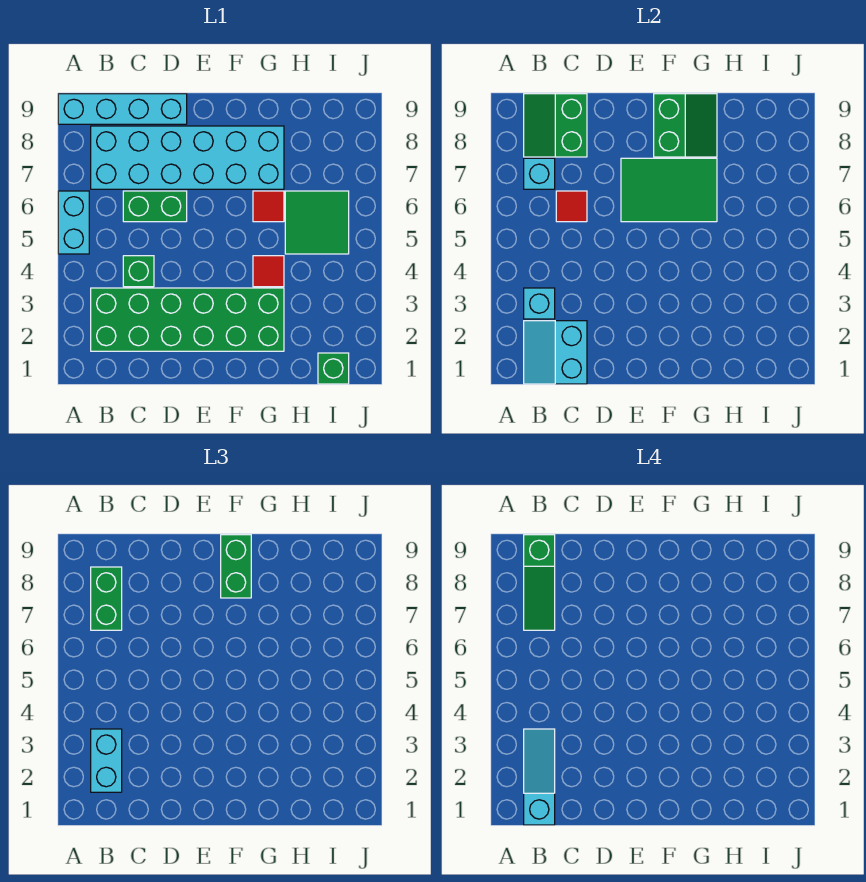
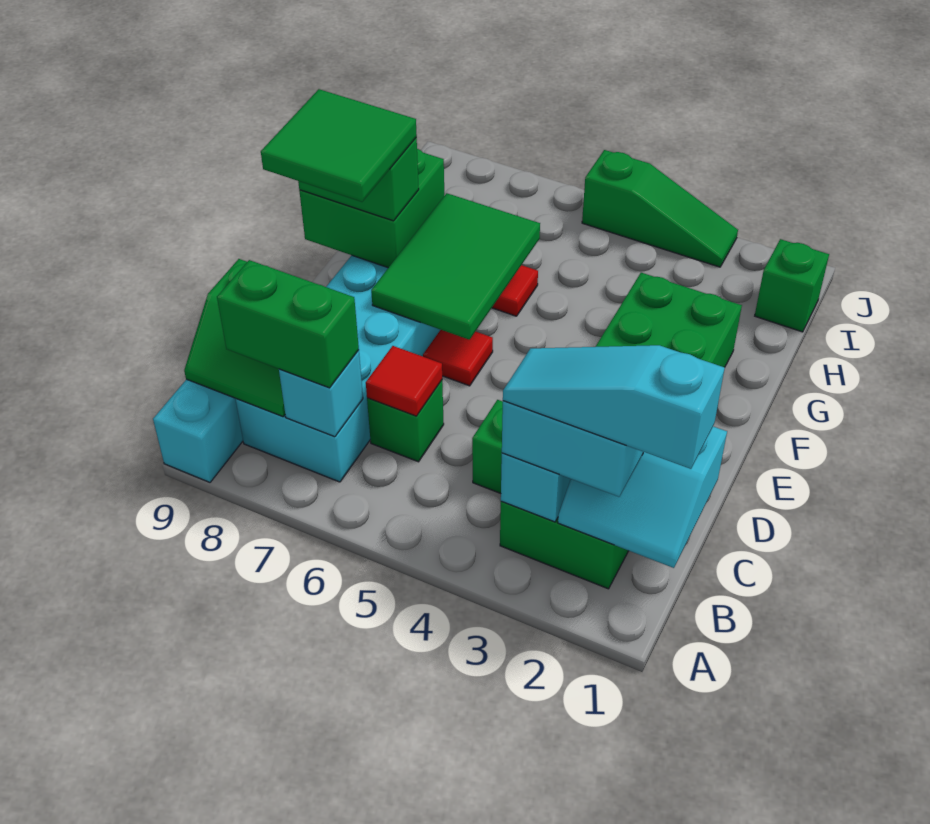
cyan brick A5:A6 level 1 -> none
green slope B7:B9 level 4 top 9 -> green slope J3:J5 level 1 top 5
green brick C6:D6 level 1 -> green brick C6 level 1
green slope F8:G9 level 2 top F -> green brick F8:G9 level 2
red tile G4 level 1 -> red tile E6 level 1
green tile H5:I6 level 1 -> green tile E8:F9 level 4

